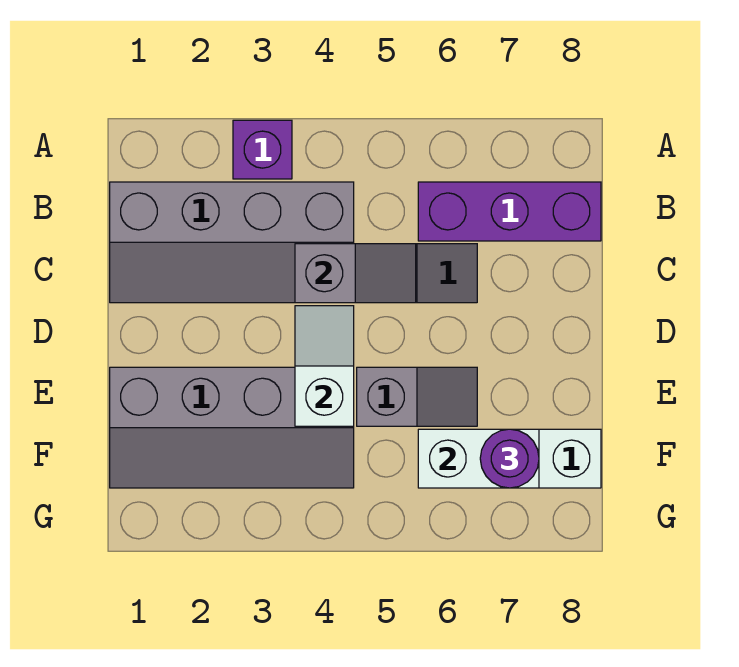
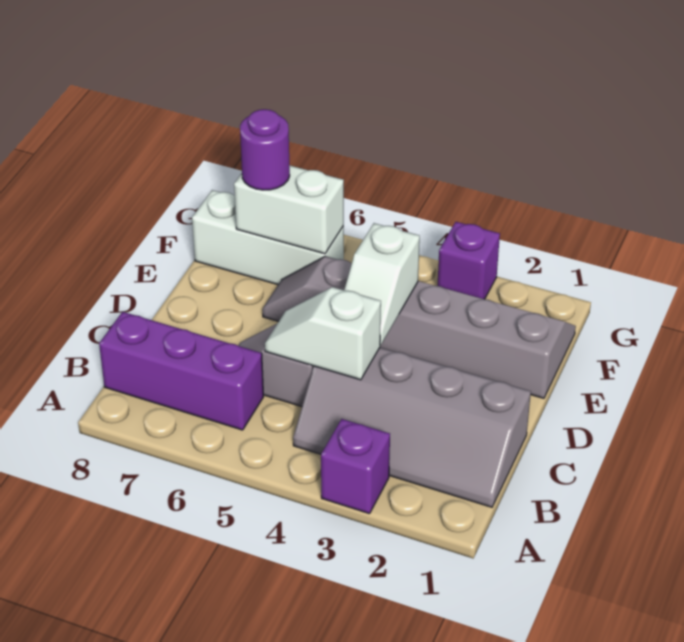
grey slope B1:C4 level 1 top B -> grey slope B1:C4 level 1 top C
grey slope C4:C5 level 2 top 4 -> white slope C4:C5 level 2 top 4
none -> purple brick G3 level 1

